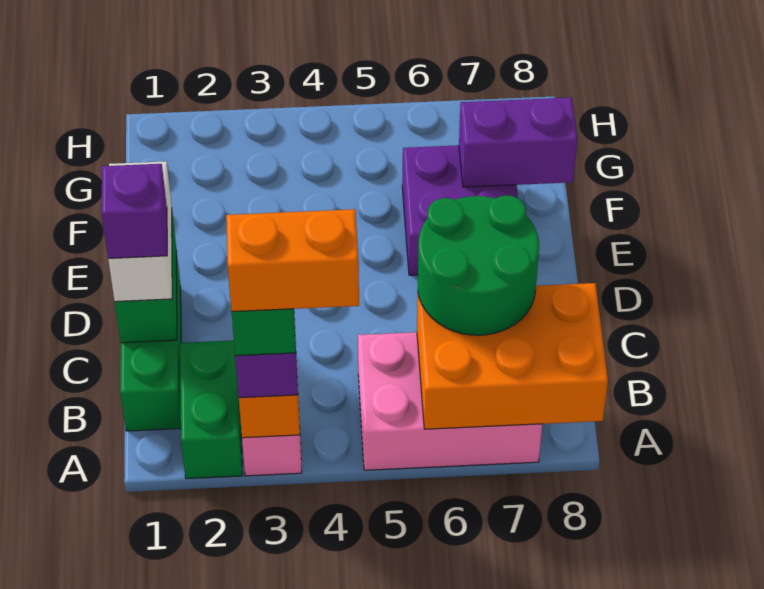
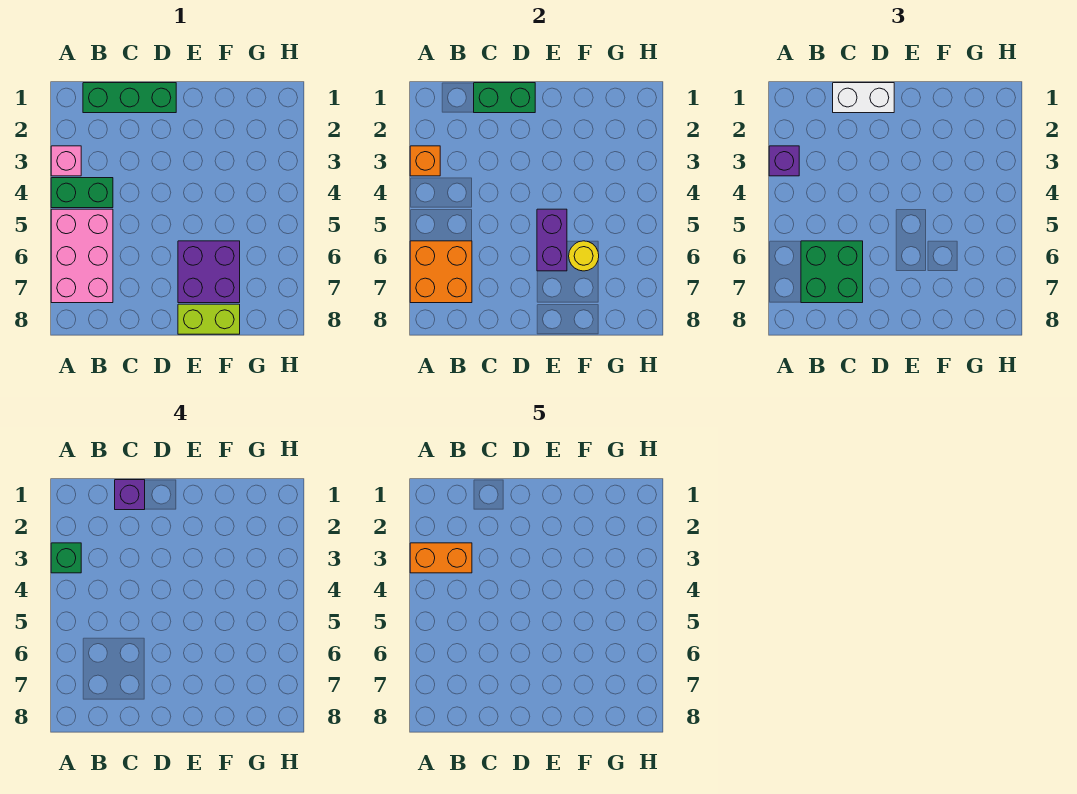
green brick A2:B2 level 1 -> green brick A4:B4 level 1
orange brick A3:A4 level 5 -> orange brick A3:B3 level 5
orange brick A6:B8 level 2 -> orange brick A6:B7 level 2
green round brick B6:C7 level 3 -> green brick B6:C7 level 3
none -> lime brick E8:F8 level 1
none -> yellow round brick F6 level 2
purple brick F7:F8 level 2 -> purple brick E5:E6 level 2

